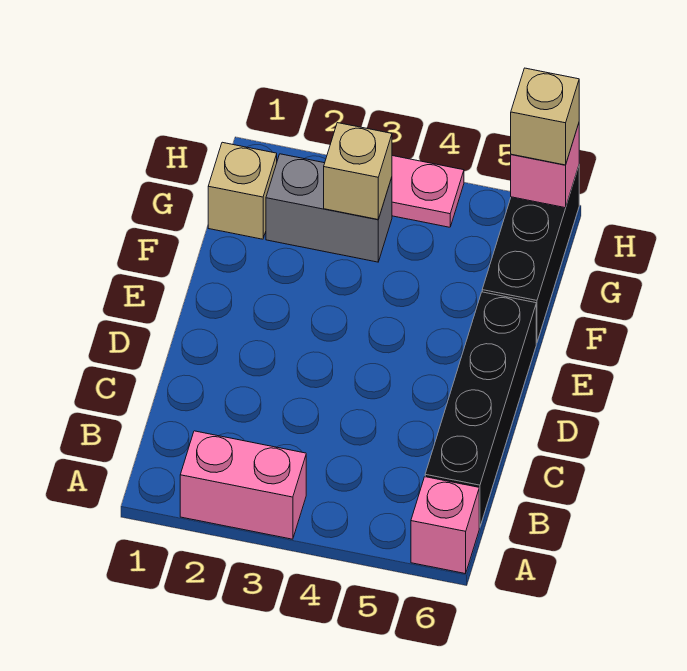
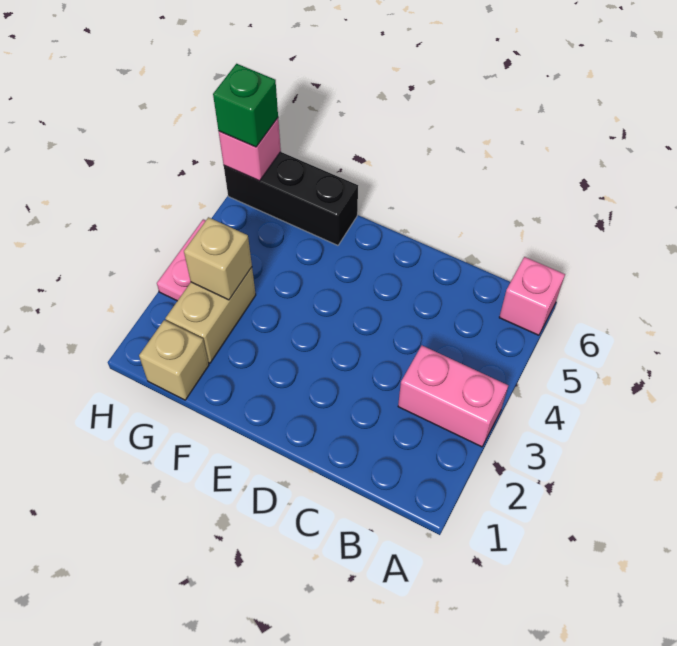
pink brick A2:A3 level 1 -> pink brick A3:B3 level 1
black brick B6:E6 level 1 -> none
grey brick G2:G3 level 1 -> tan brick G2:G3 level 1
tan brick H6 level 3 -> green brick H6 level 3

